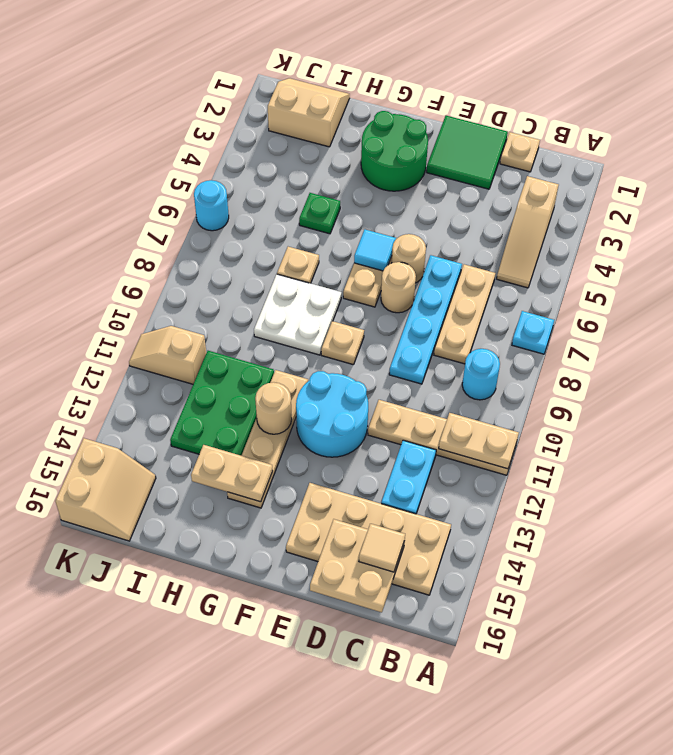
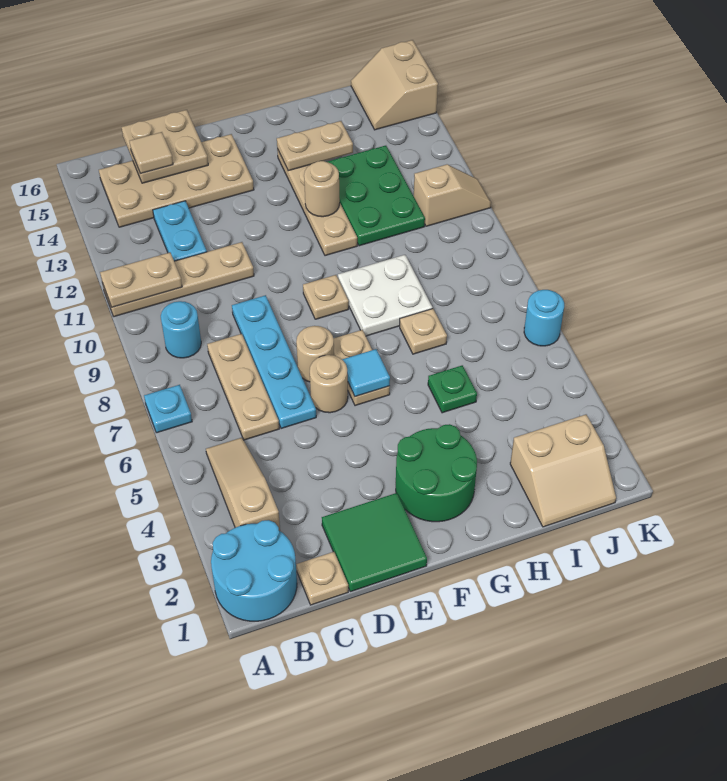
cyan round brick E11:F12 level 1 -> cyan round brick A1:B2 level 1

